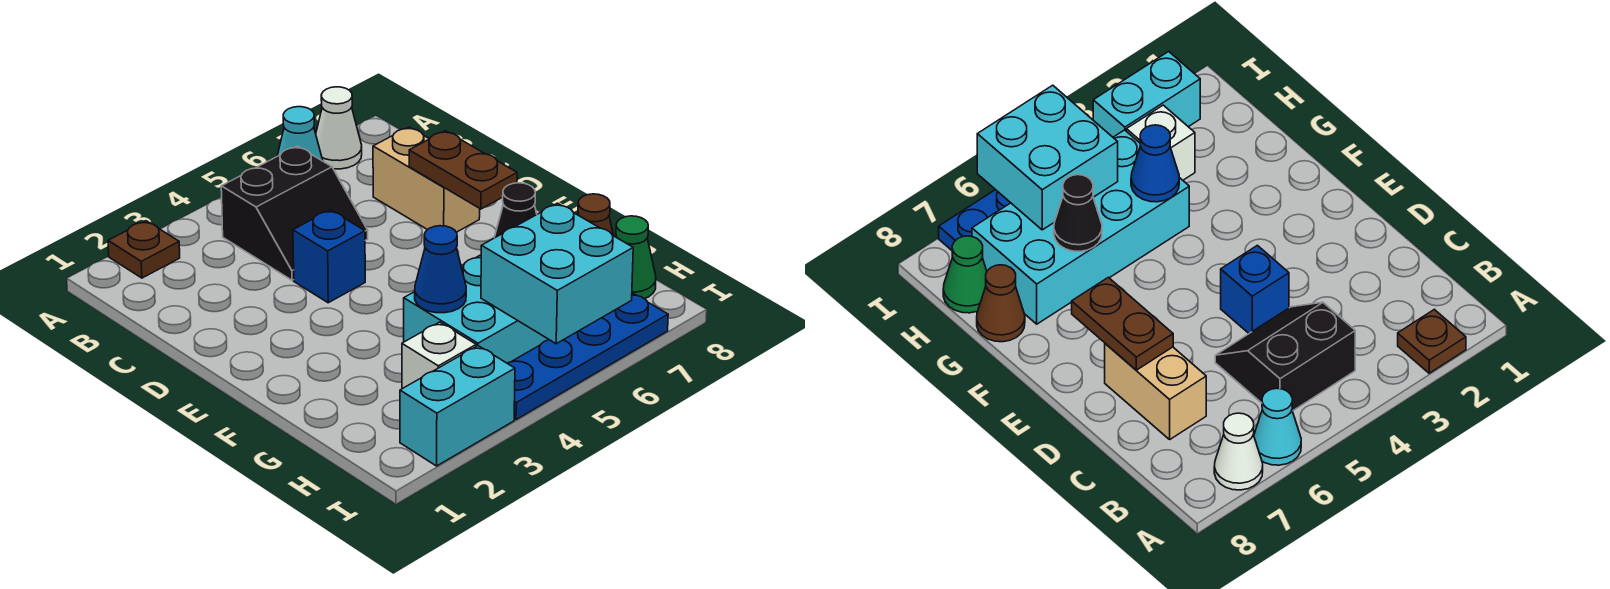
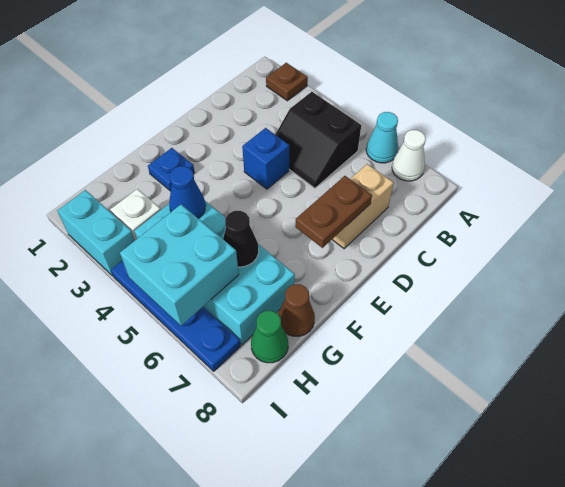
none -> blue plate F2 level 1

